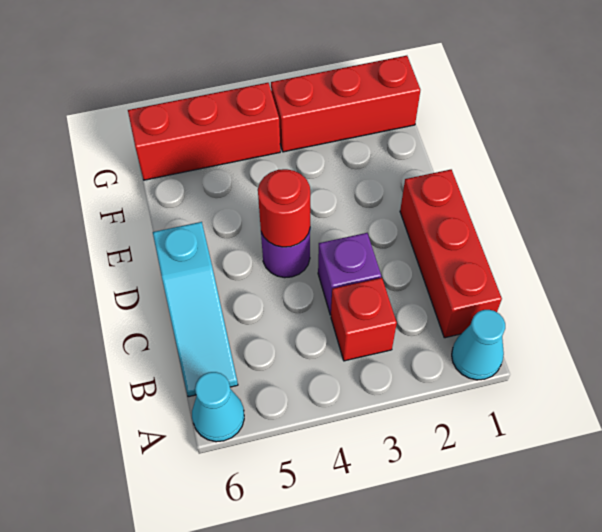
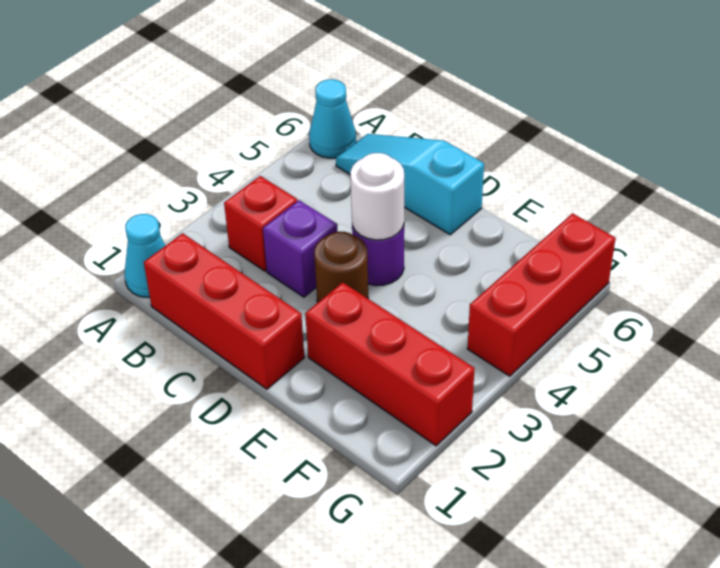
none -> brown round brick D3 level 1
red round brick D4 level 2 -> white round brick D4 level 2
red brick G1:G3 level 1 -> red brick E2:G2 level 1

